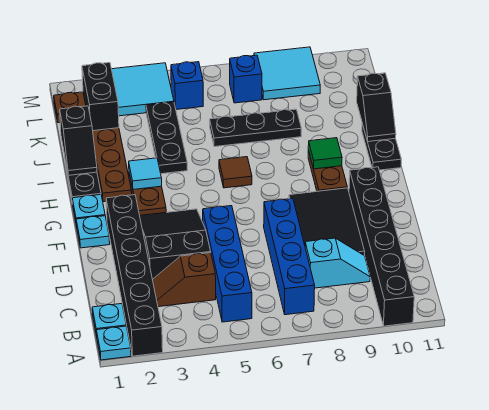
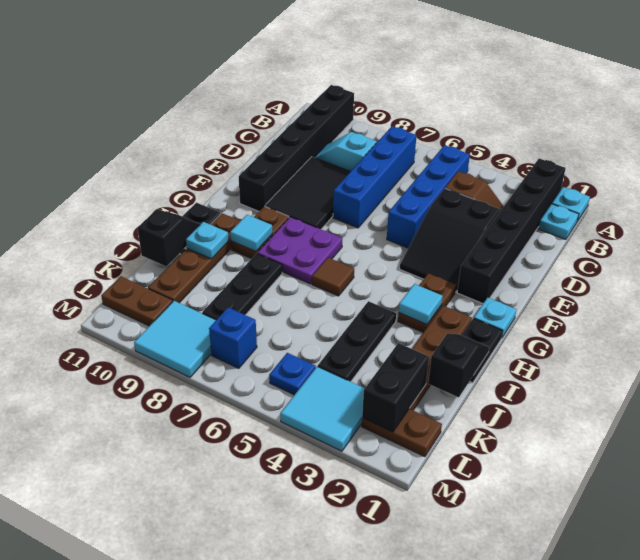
cyan plate F1 level 1 -> cyan plate I10 level 2
none -> purple plate G7:H8 level 1
green tile H9 level 2 -> cyan tile H9 level 2
none -> brown plate H10:K10 level 1
black plate J6:J8 level 1 -> black plate I8:K8 level 1
blue brick L5 level 1 -> blue plate L5 level 1
none -> brown plate L10:L11 level 1

